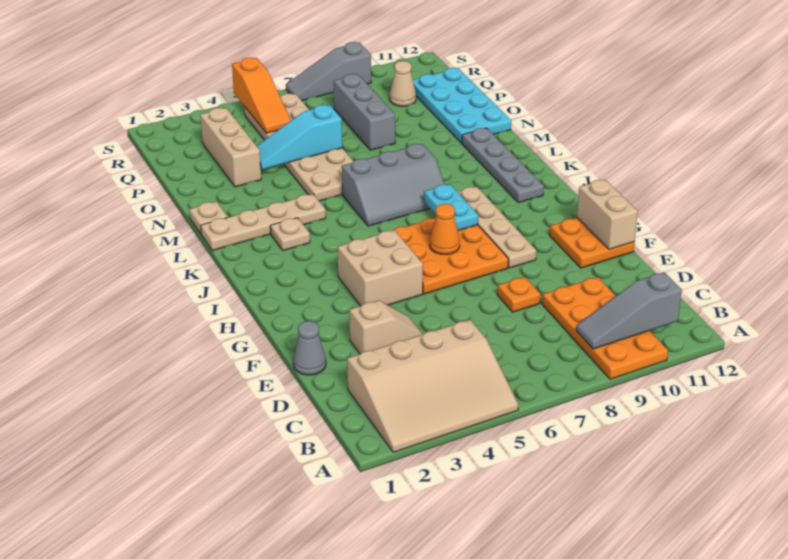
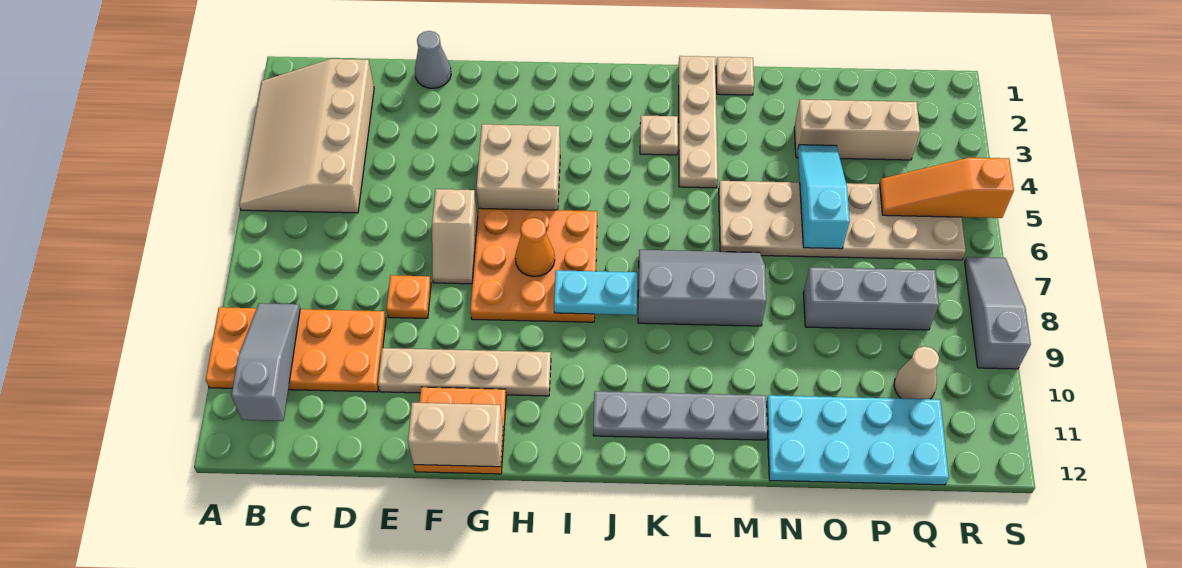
tan slope E3:E4 level 1 top 3 -> tan slope F6:F7 level 1 top 6
tan plate G9:J9 level 1 -> tan plate E10:H10 level 1
grey slope K6:L8 level 1 top L -> grey slope K7:M8 level 1 top 8

